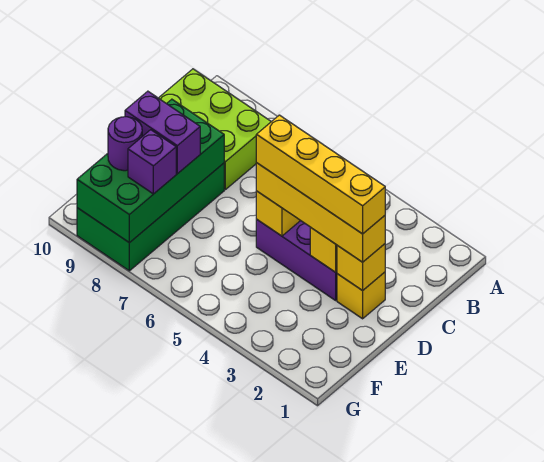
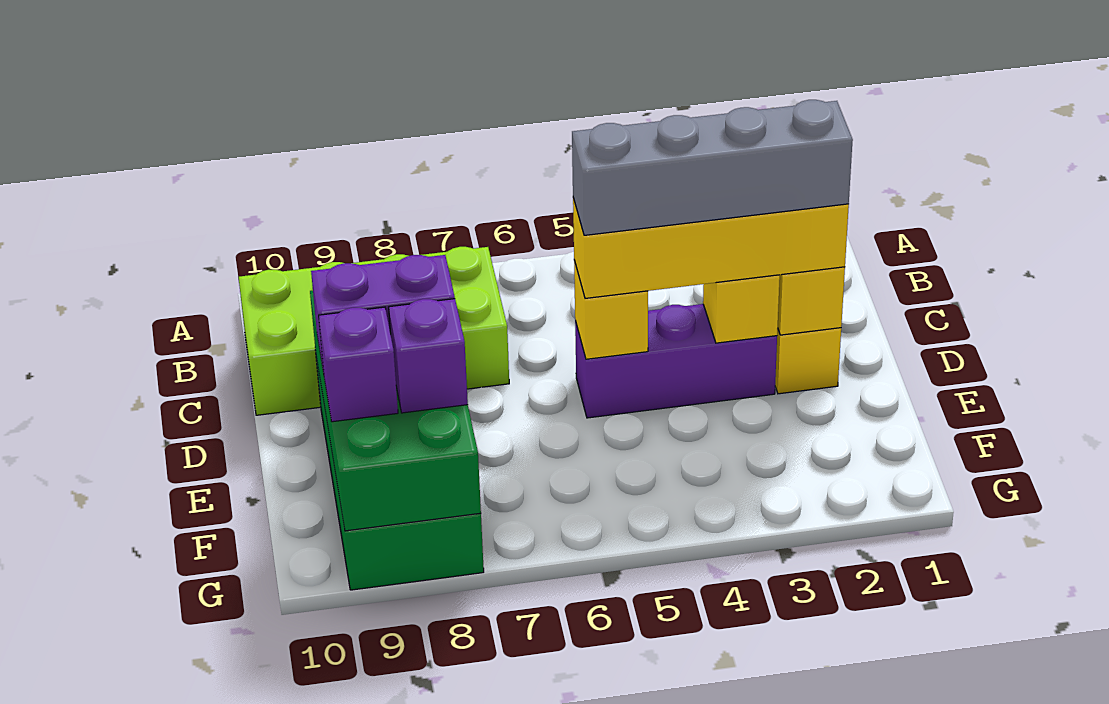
lime brick B8:C10 level 1 -> lime brick B7:C10 level 1
yellow brick D2:D5 level 4 -> grey brick D2:D5 level 4
purple round brick F9 level 3 -> purple brick F9 level 3

